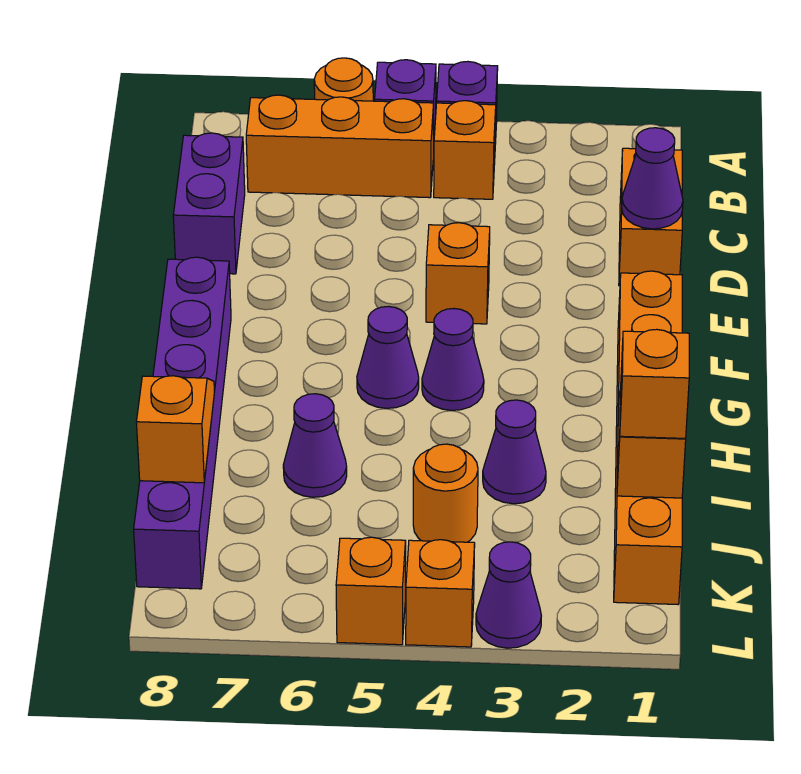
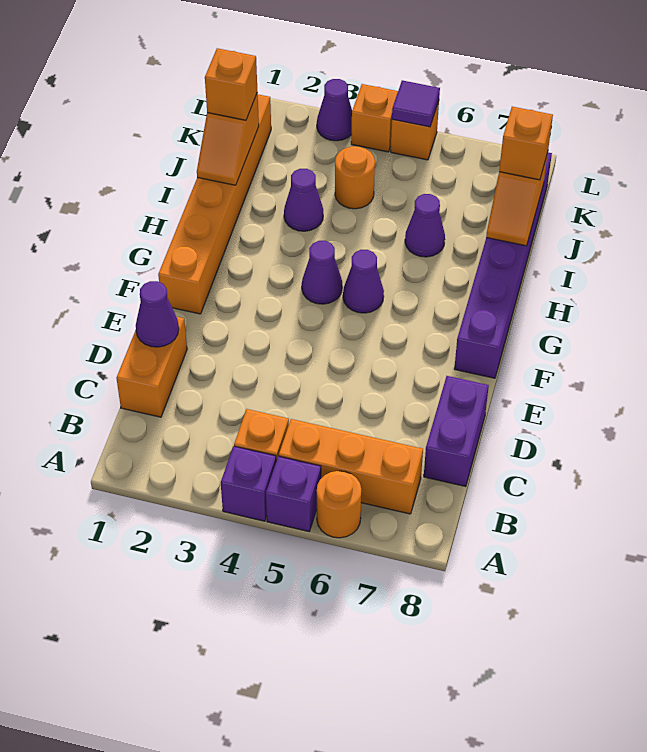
orange brick E4 level 1 -> orange brick J8 level 3
none -> purple tile L5 level 2

